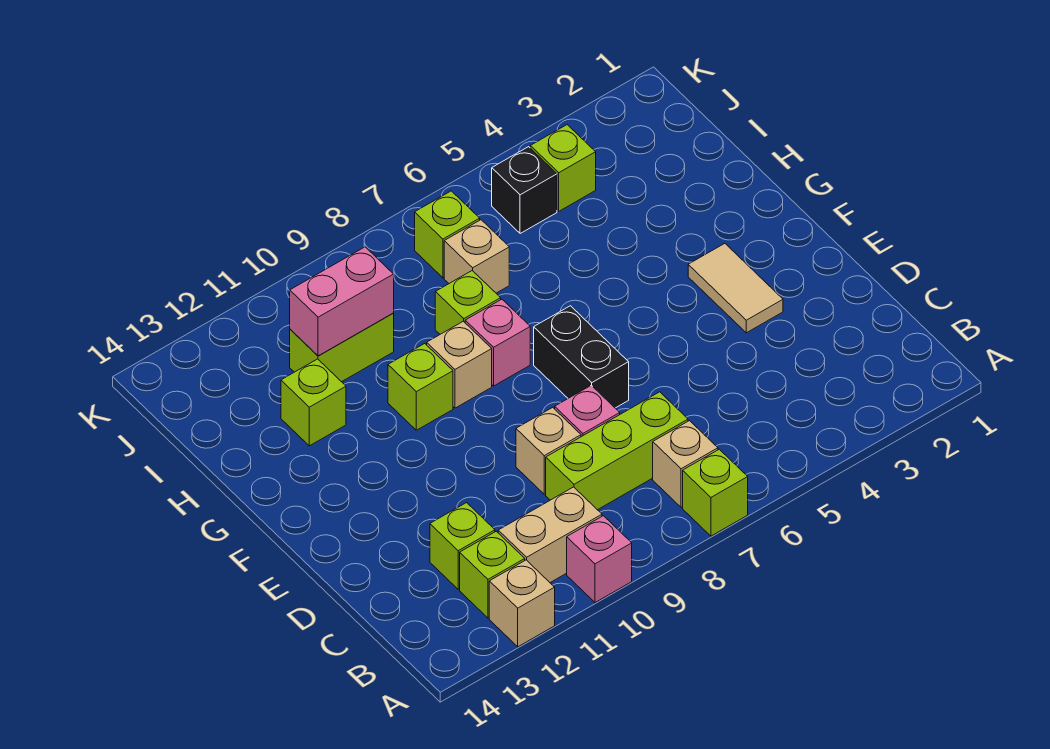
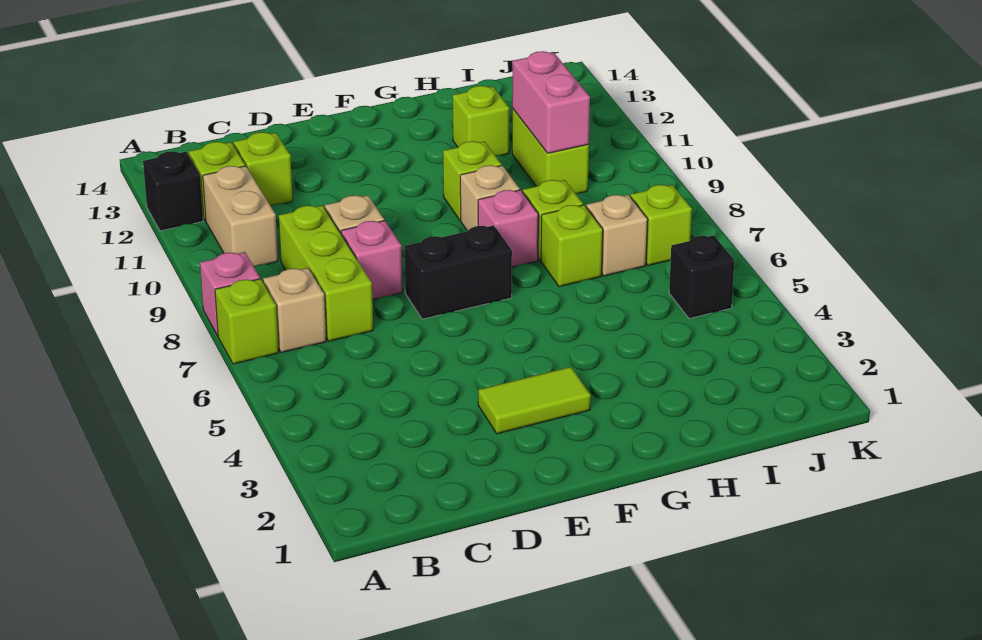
pink brick A10 level 1 -> pink brick A8 level 1
tan brick A12 level 1 -> black brick A12 level 1
tan tile E3:F3 level 1 -> lime tile E3:F3 level 1
lime brick J4 level 1 -> lime brick H7 level 1

